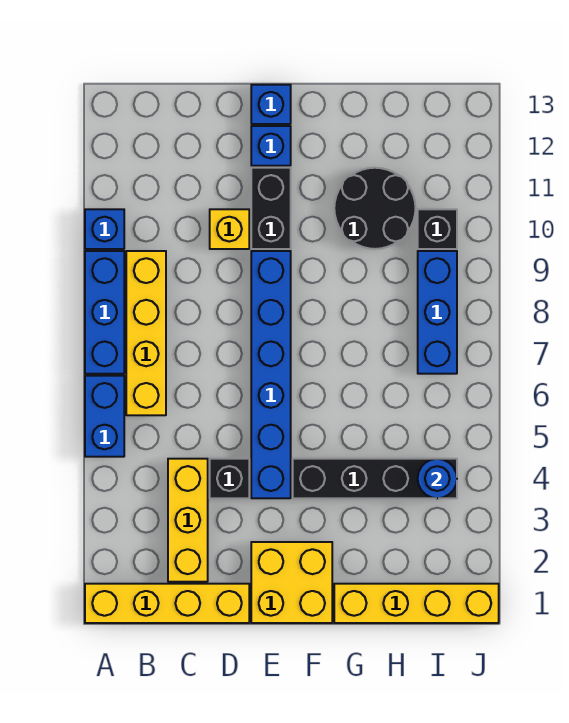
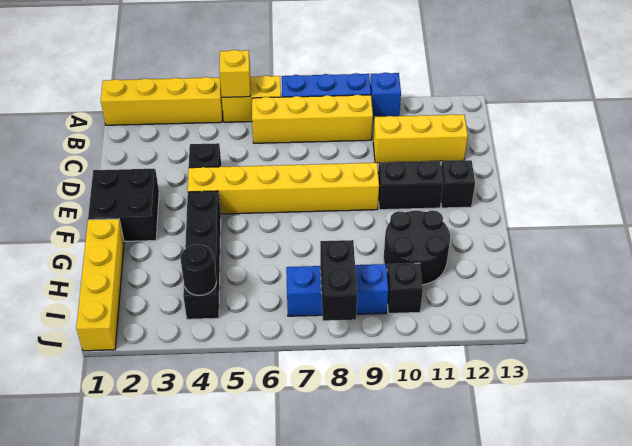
yellow brick A1:D1 level 1 -> yellow brick A1:A4 level 1
blue brick A5:A6 level 1 -> yellow brick A5:A6 level 1
yellow brick C2:C4 level 1 -> yellow brick C10:C12 level 1
yellow brick D10 level 1 -> yellow brick A5 level 2
yellow brick E1:F2 level 1 -> black brick E1:F2 level 1
blue brick E4:E9 level 1 -> yellow brick E4:E9 level 1
blue brick E12 level 1 -> black brick E12 level 1
blue brick E13 level 1 -> none
blue round brick I4 level 2 -> black round brick I4 level 2
none -> black brick I8:J8 level 2

